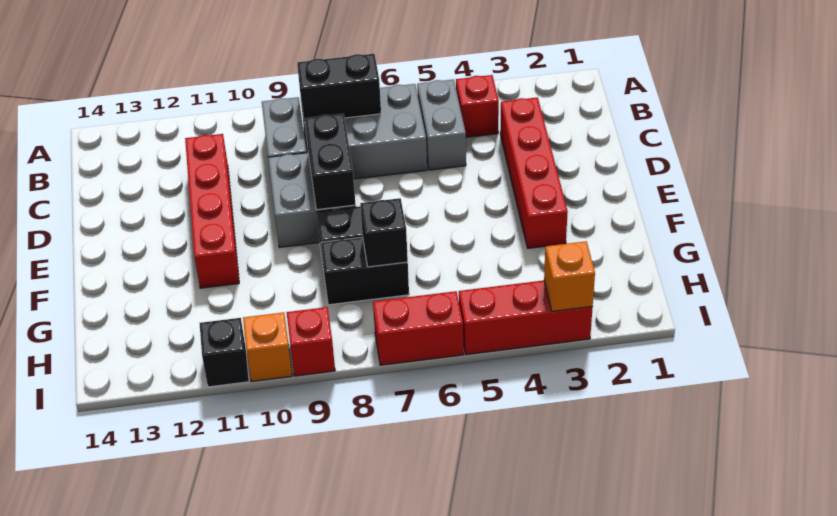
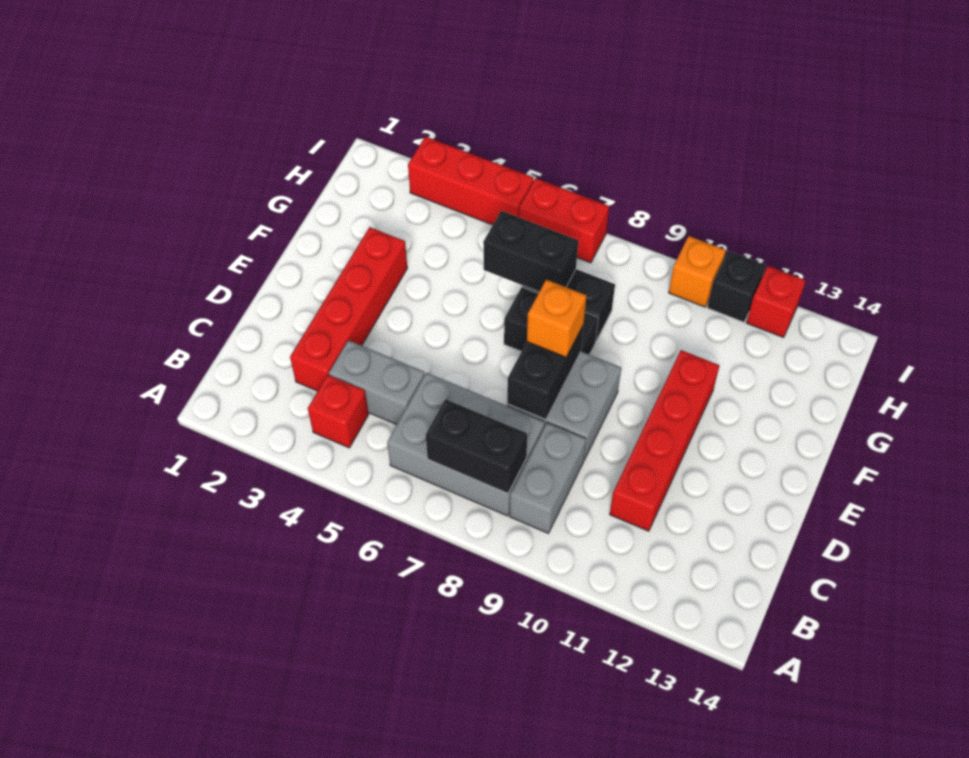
grey brick B5:C5 level 1 -> grey brick C4:C5 level 1
black brick G7 level 2 -> black brick G6:G7 level 2
orange brick I3 level 2 -> orange brick E8 level 3
red brick I9 level 1 -> red brick I12 level 1

